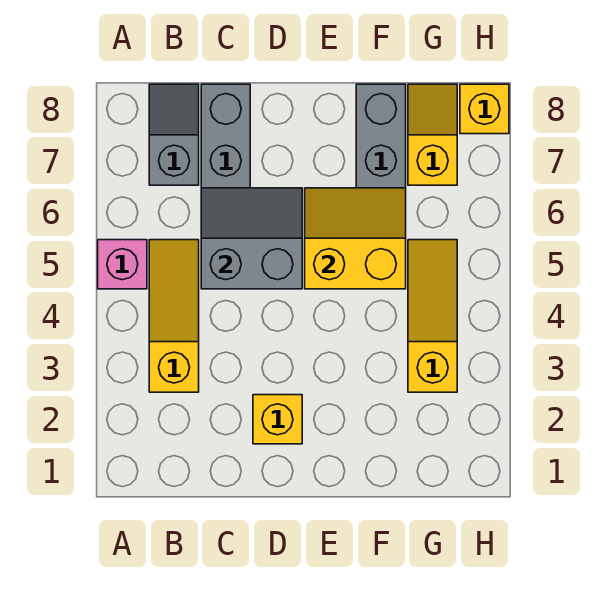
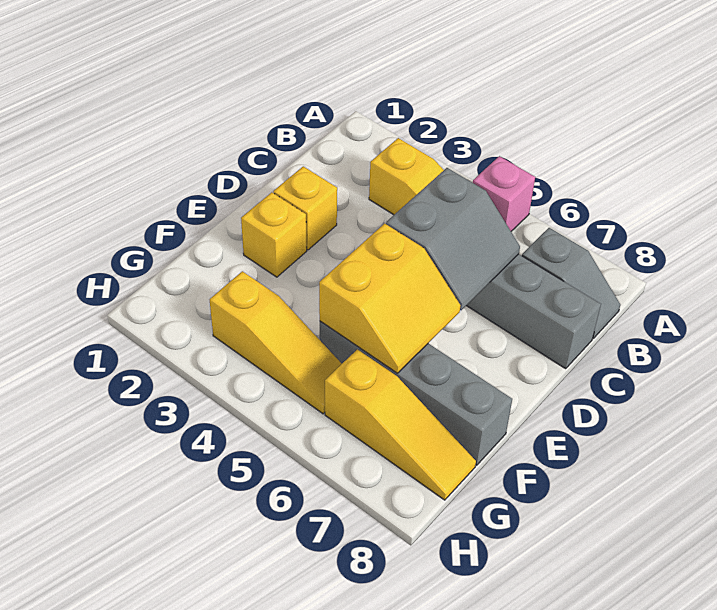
yellow slope G7:G8 level 1 top 7 -> yellow slope G6:G8 level 1 top 6
yellow brick H8 level 1 -> yellow brick E2 level 1

